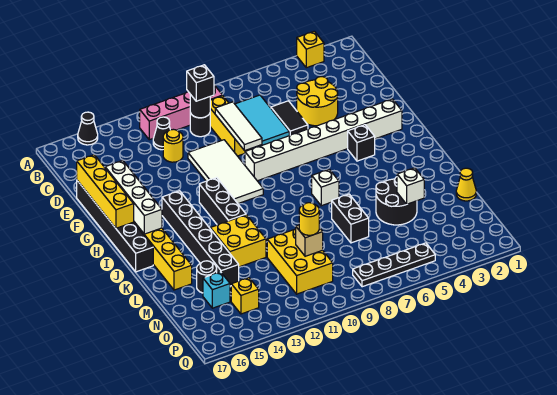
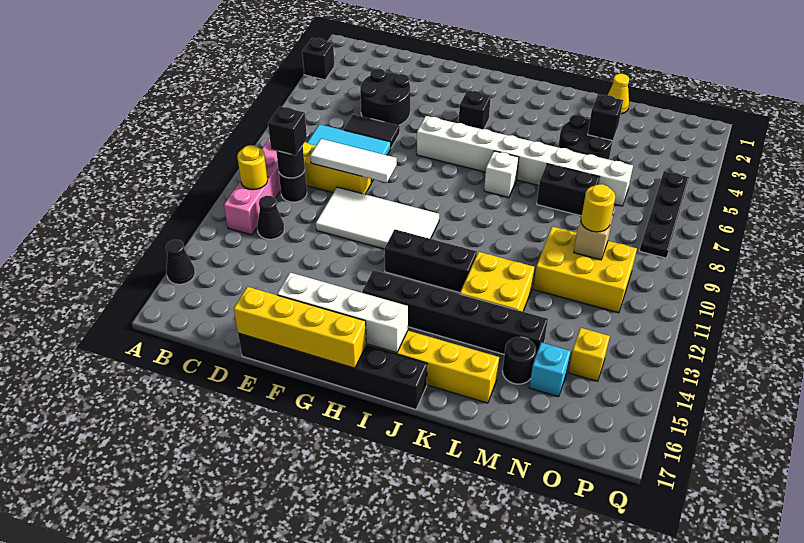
yellow brick A3 level 1 -> black brick A3 level 1
yellow round brick D4:E5 level 1 -> black round brick D4:E5 level 1
yellow round brick D12 level 1 -> yellow round brick B11 level 2
white brick G2:G9 level 1 -> white brick G6:N6 level 1
white brick M4 level 2 -> black brick M4 level 2

